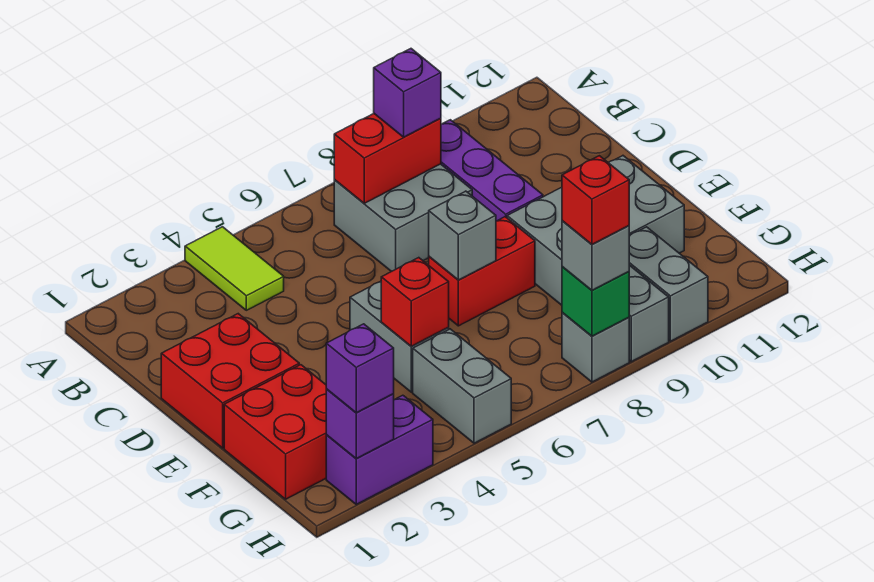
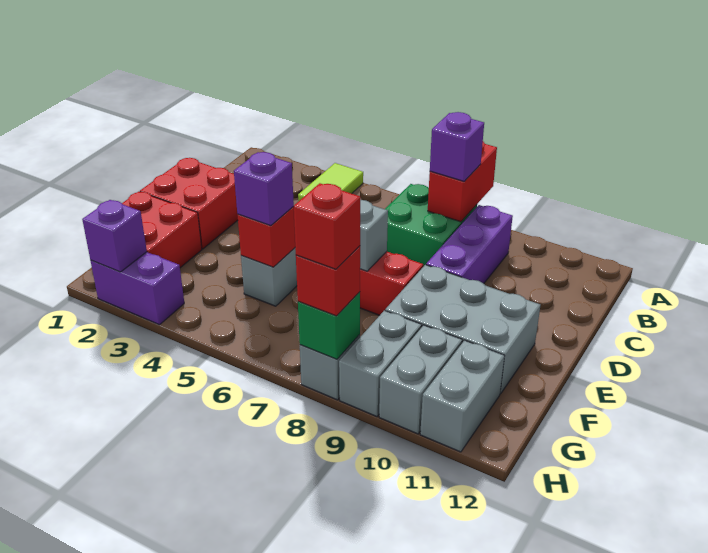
grey brick B7:C8 level 1 -> green brick B7:C8 level 1
red brick B7:B8 level 2 -> red brick A8:B8 level 2
grey brick G5:H5 level 1 -> grey brick G11:H11 level 1
purple brick H2 level 3 -> purple brick F5 level 3
grey brick H8 level 3 -> red brick H8 level 3

